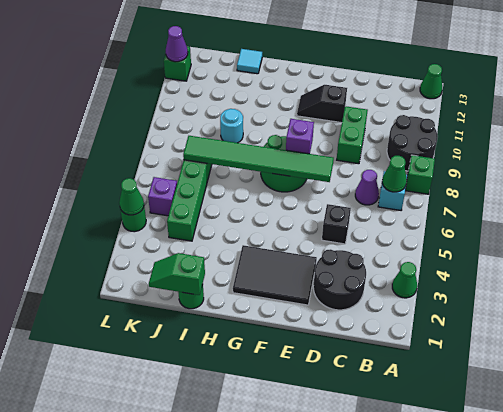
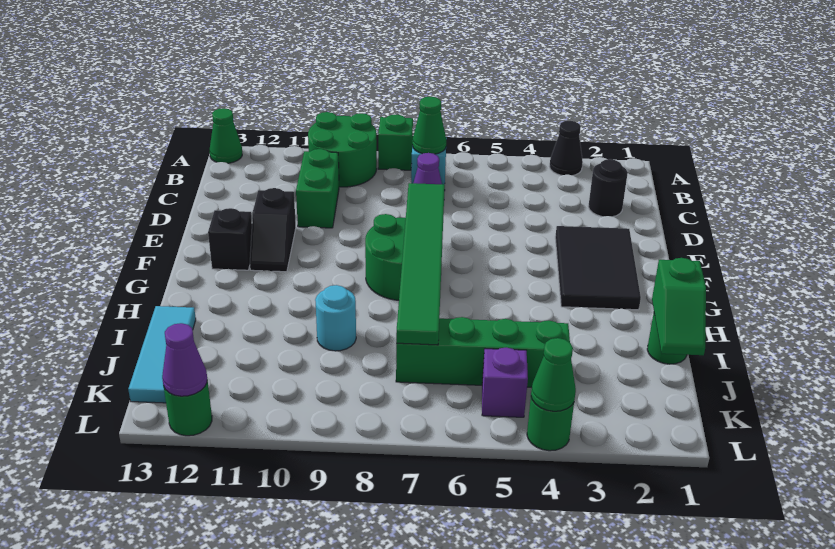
green cone A3 level 1 -> black cone A3 level 1
black round brick A9:B10 level 1 -> green round brick A9:B10 level 1
black round brick C2:D3 level 1 -> black round brick C2 level 1
black brick D5 level 1 -> black brick F12 level 1
green brick D9:D10 level 1 -> green brick C10:D10 level 1
purple brick F8 level 2 -> none
cyan tile I13 level 1 -> cyan tile I13:K13 level 1
green brick L12 level 1 -> green round brick L12 level 1

